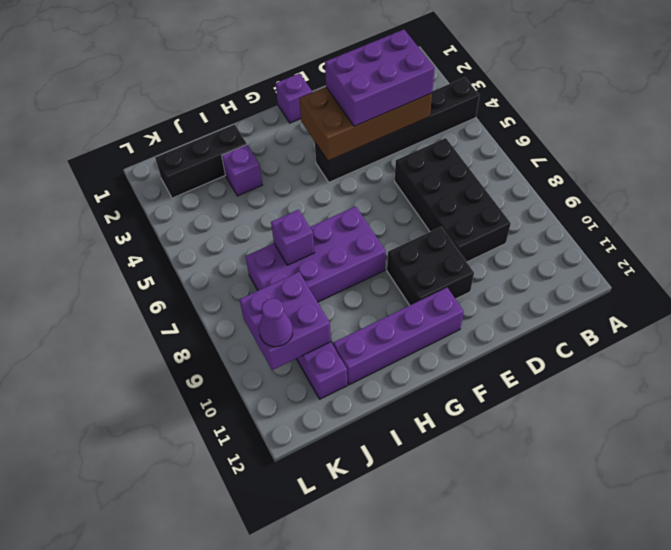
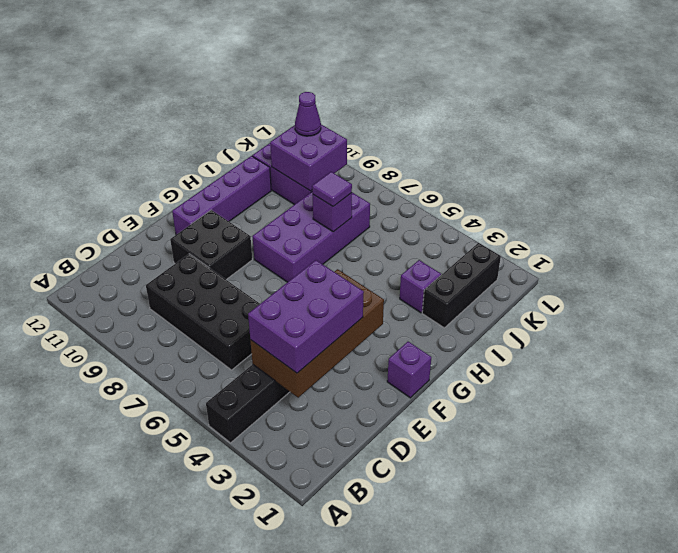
none -> purple tile I7 level 3

